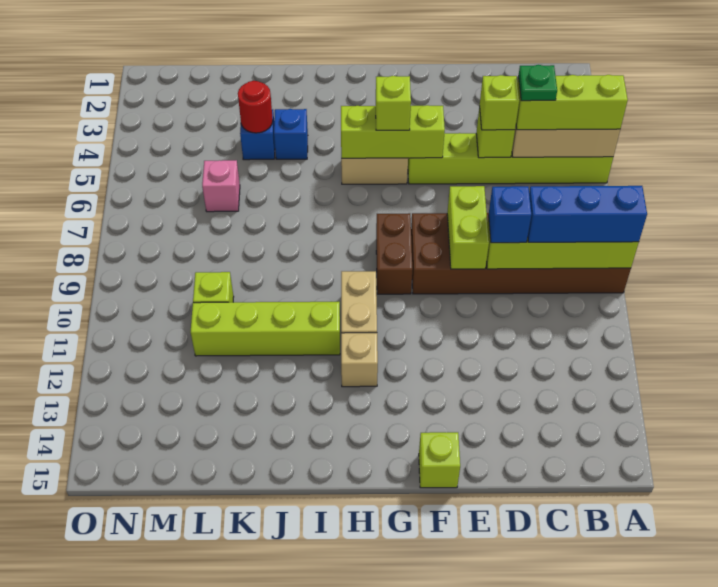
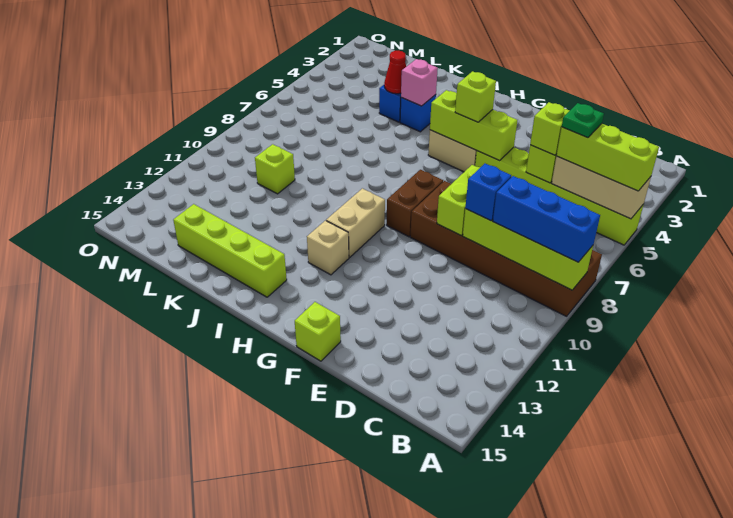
lime brick I11:L11 level 1 -> lime brick I14:L14 level 1
red round brick K4 level 2 -> red cone K4 level 2
pink brick L6 level 1 -> pink brick J4 level 2

